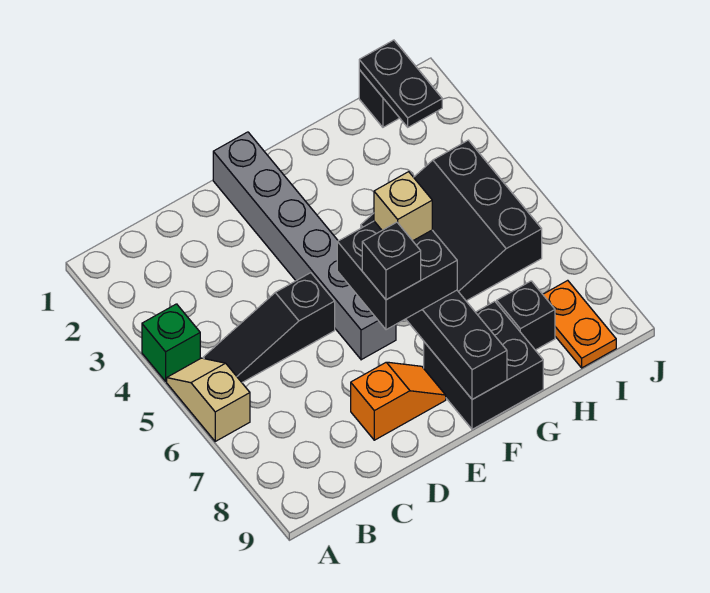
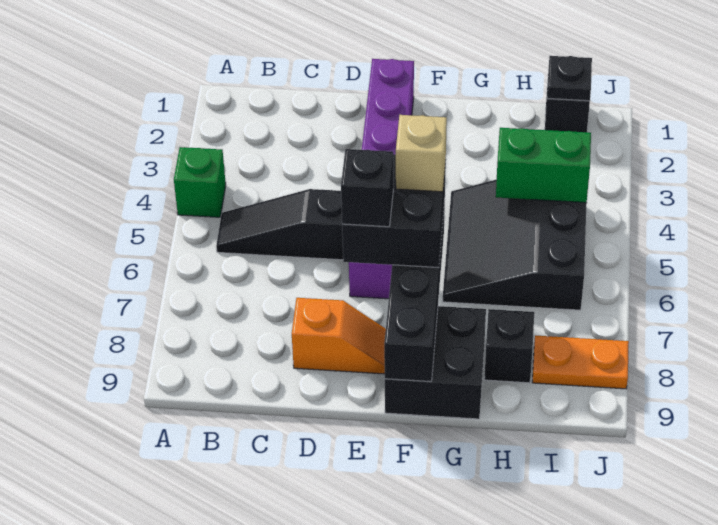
tan slope A5:A6 level 1 top 6 -> none
grey brick E1:E6 level 1 -> purple brick E1:E6 level 1
none -> green brick H4:I4 level 2
black plate I1:I2 level 2 -> black plate I1 level 2
orange plate I8:I9 level 1 -> orange plate I8:J8 level 1

